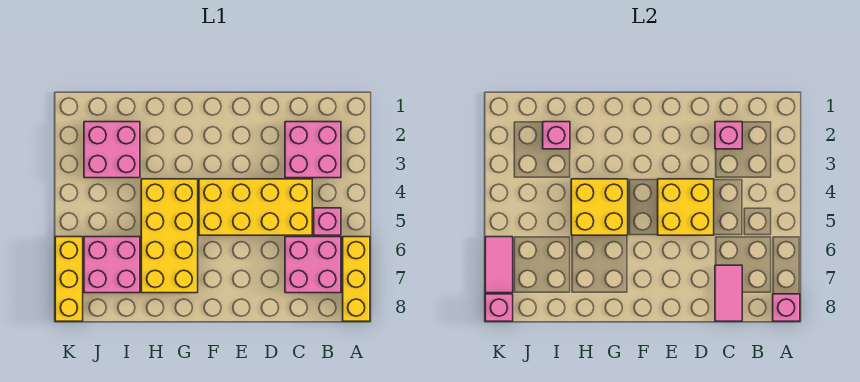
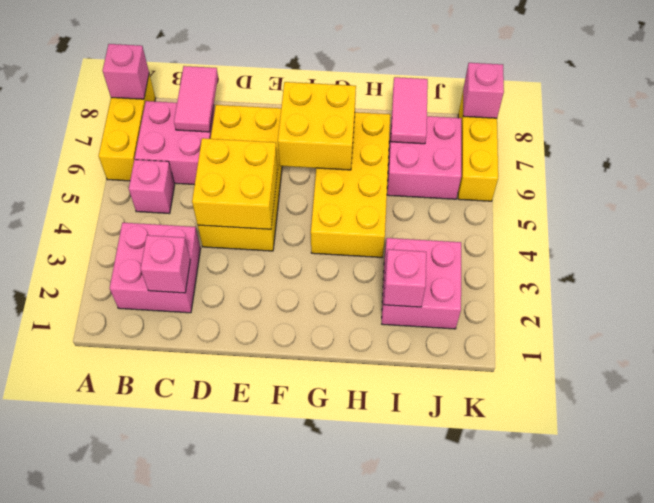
yellow brick C4:F5 level 1 -> yellow brick D4:E7 level 1
yellow brick G4:H5 level 2 -> yellow brick F6:G7 level 2
pink tile K6:K7 level 2 -> pink tile I7:I8 level 2

